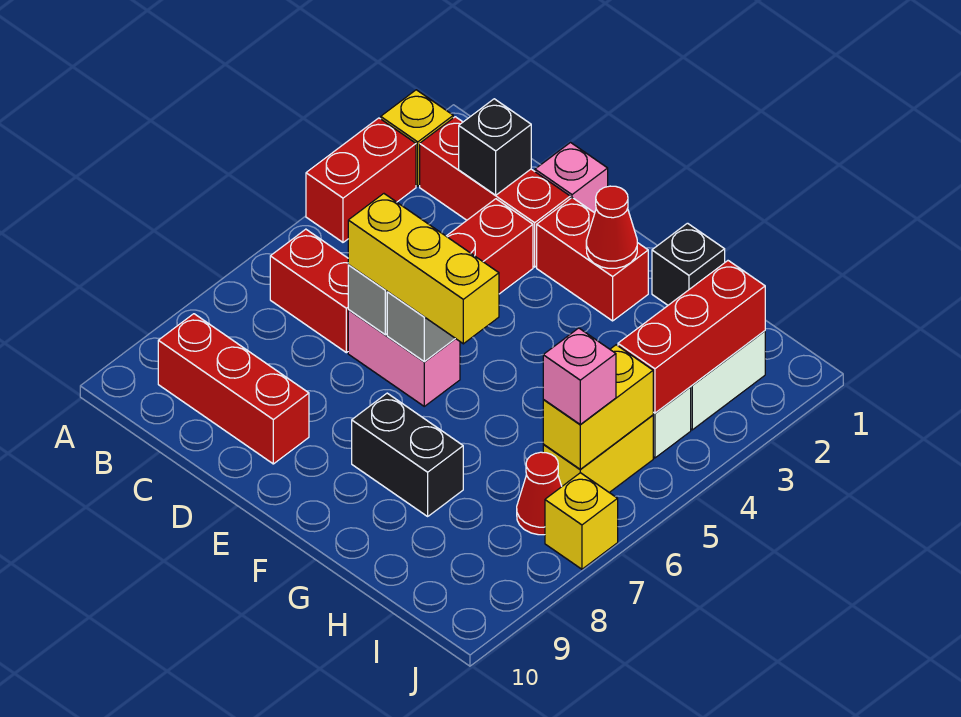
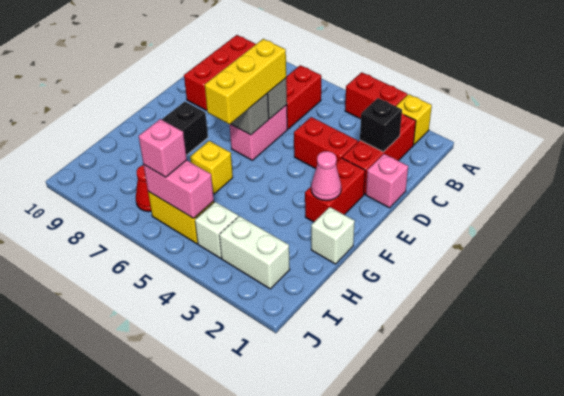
red cone F2 level 2 -> pink cone F2 level 2
black brick G1 level 1 -> white brick G1 level 1
red brick I2:I4 level 2 -> none
yellow brick I5:I6 level 2 -> pink brick I5:I6 level 2
yellow brick J7 level 1 -> yellow brick G6 level 1

